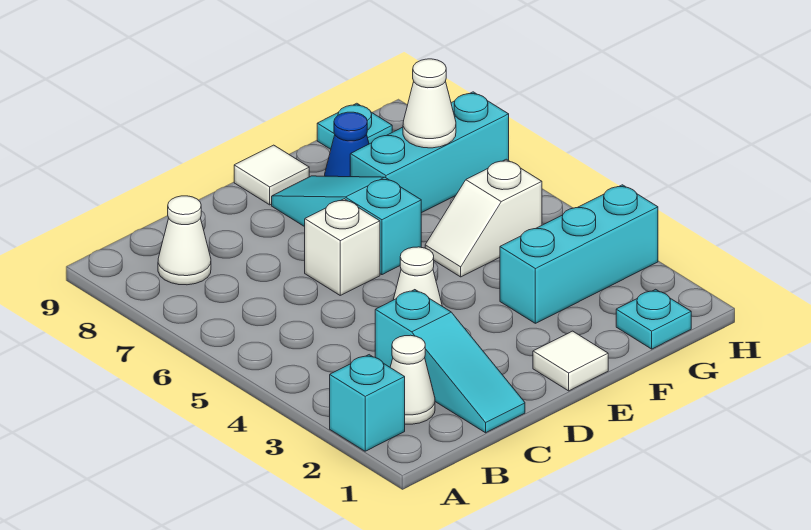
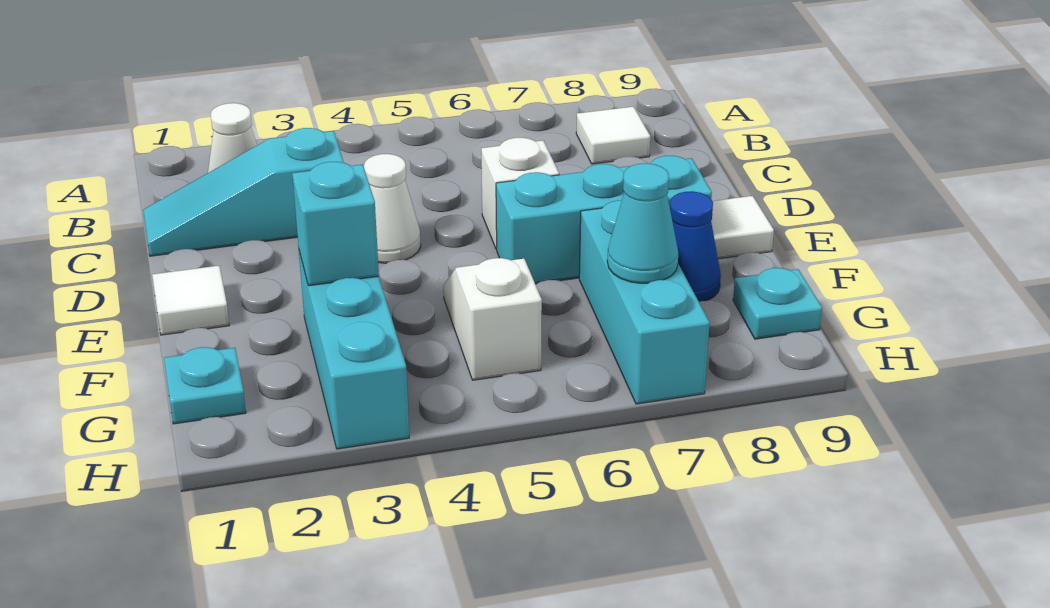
cyan brick A2 level 1 -> cyan brick F3 level 2
white cone B8 level 1 -> white tile B8 level 1
cyan slope E6:E8 level 1 top 6 -> cyan brick E6:E8 level 1
white cone G7 level 2 -> cyan cone G7 level 2

